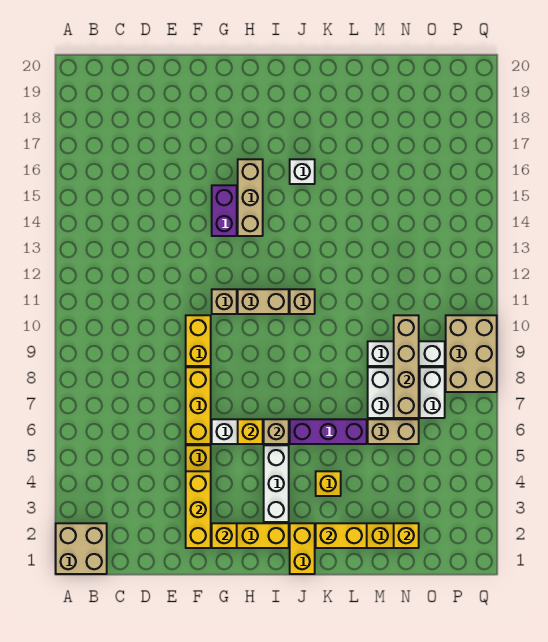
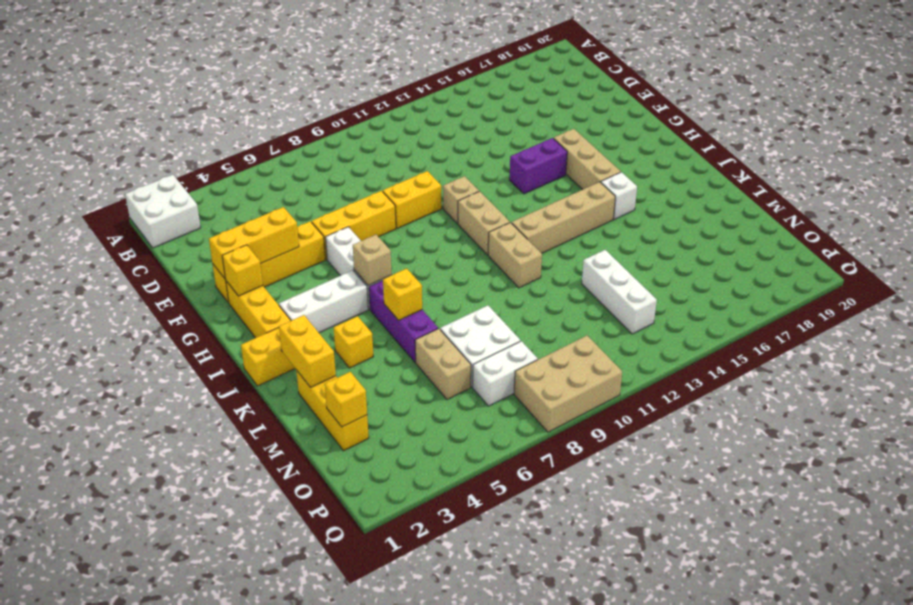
tan brick A1:B2 level 1 -> white brick A1:B2 level 1
yellow brick H6 level 2 -> yellow brick K6 level 2
tan brick H14:H16 level 1 -> tan brick G16:I16 level 1
tan brick J11 level 1 -> tan brick J11:K11 level 1
white brick M9:O9 level 1 -> white brick M13:O13 level 1
tan brick N7:N10 level 2 -> tan brick J12:J15 level 1

